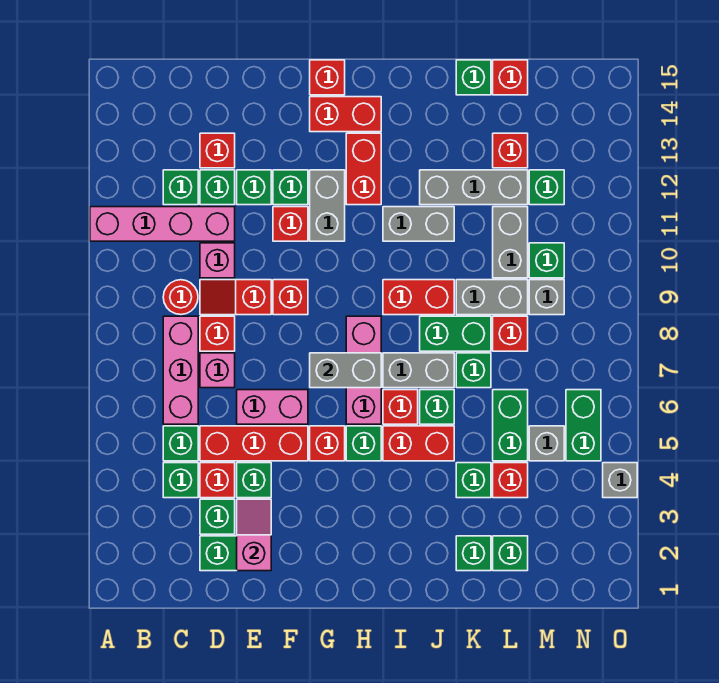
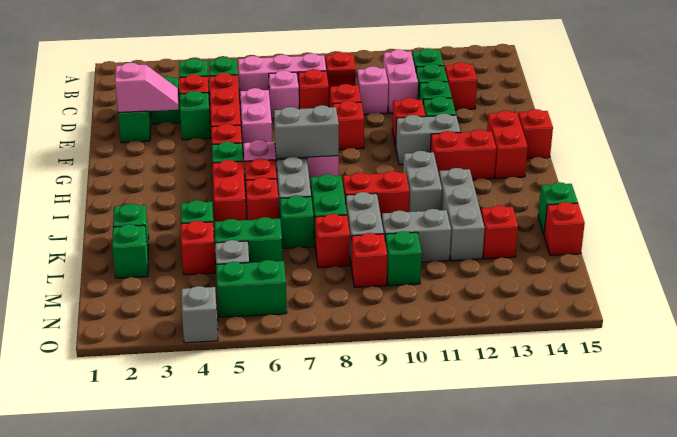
pink brick A11:D11 level 1 -> pink brick C11:D11 level 1
red round brick C9 level 1 -> red brick C9 level 1
grey brick G7:H7 level 2 -> grey brick H7:H8 level 2
red brick I9:J9 level 1 -> red brick J9:J10 level 1
green brick J6 level 1 -> red brick J6 level 1
grey brick M9 level 1 -> red brick M9 level 1
green brick M12 level 1 -> none

